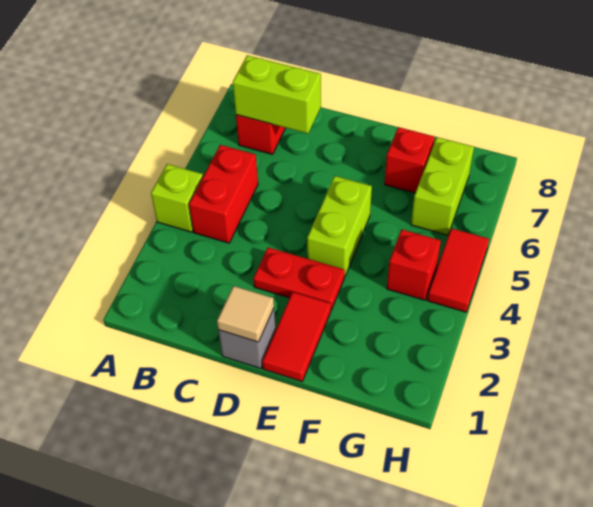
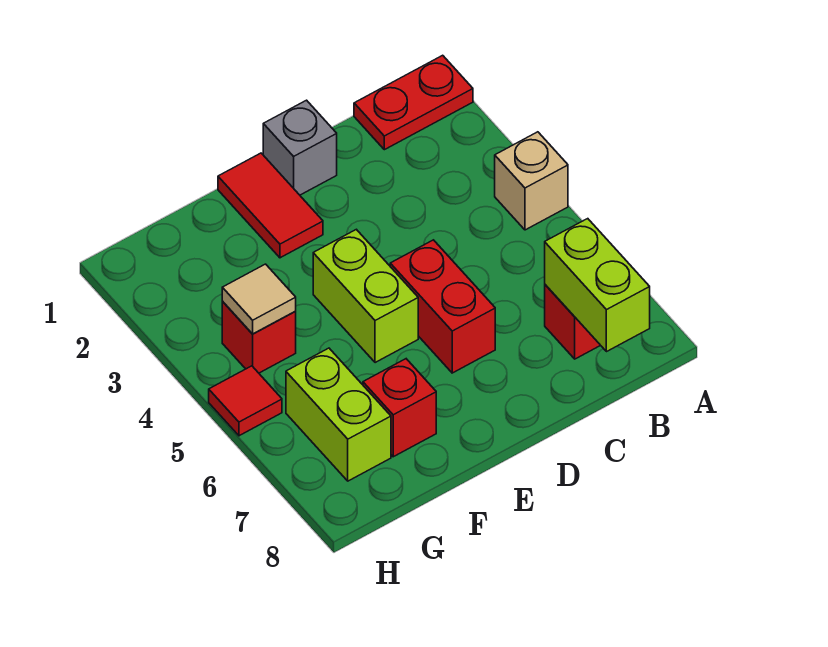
lime brick A4 level 1 -> tan brick A4 level 1
red brick B4:B5 level 1 -> red brick D5:D6 level 1
lime brick B7:C7 level 2 -> lime brick B7:B8 level 2
tan tile D1 level 2 -> tan tile G4 level 2
red plate D3:E3 level 1 -> red plate A1:B1 level 1
red tile H4:H5 level 1 -> red tile H5 level 1

